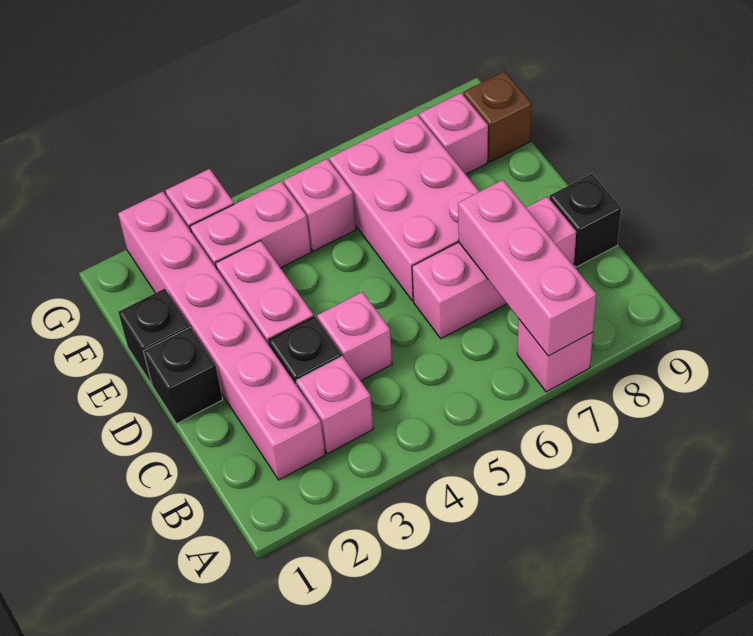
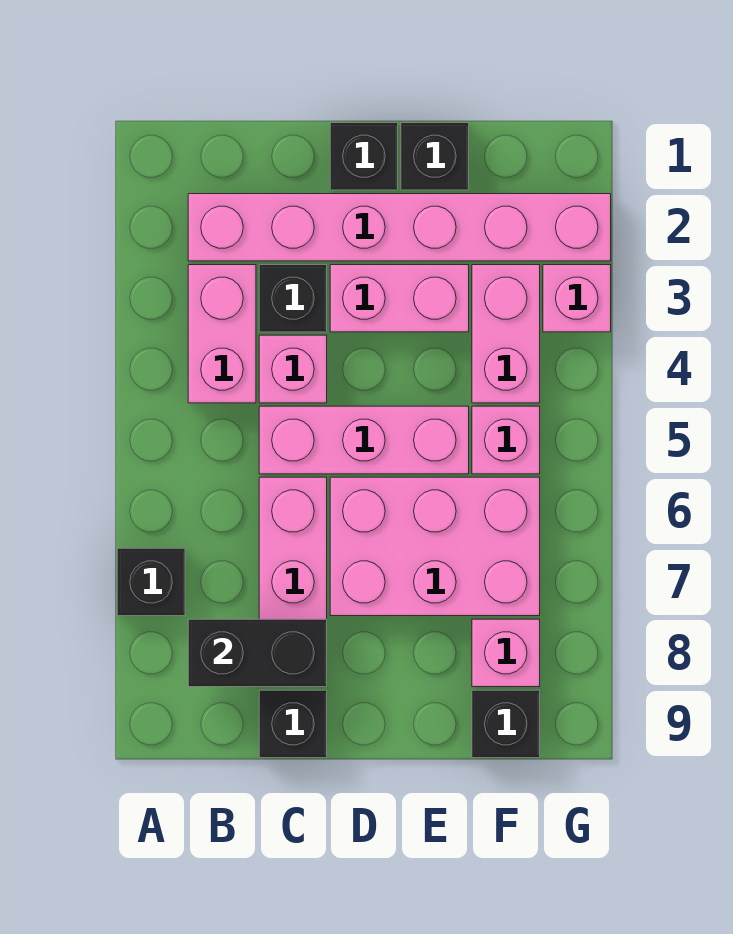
pink brick A7 level 1 -> black brick A7 level 1
pink brick A7:C7 level 2 -> pink brick C5:E5 level 1
pink brick B3 level 1 -> pink brick B3:B4 level 1
none -> black brick B8:C8 level 2
brown brick F9 level 1 -> black brick F9 level 1

